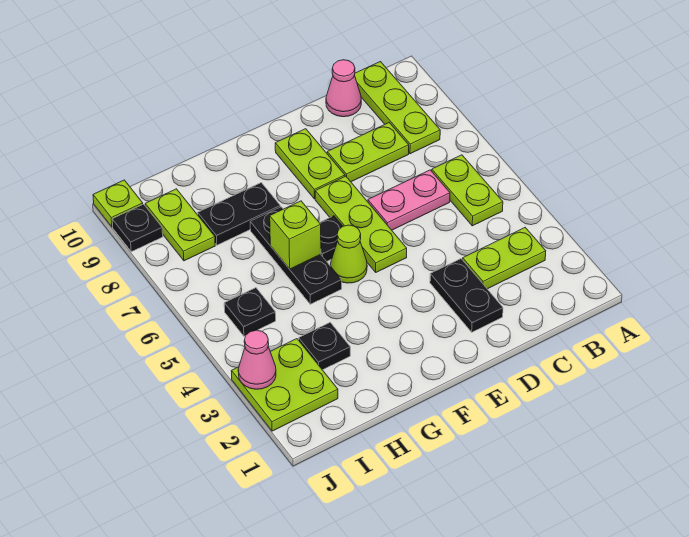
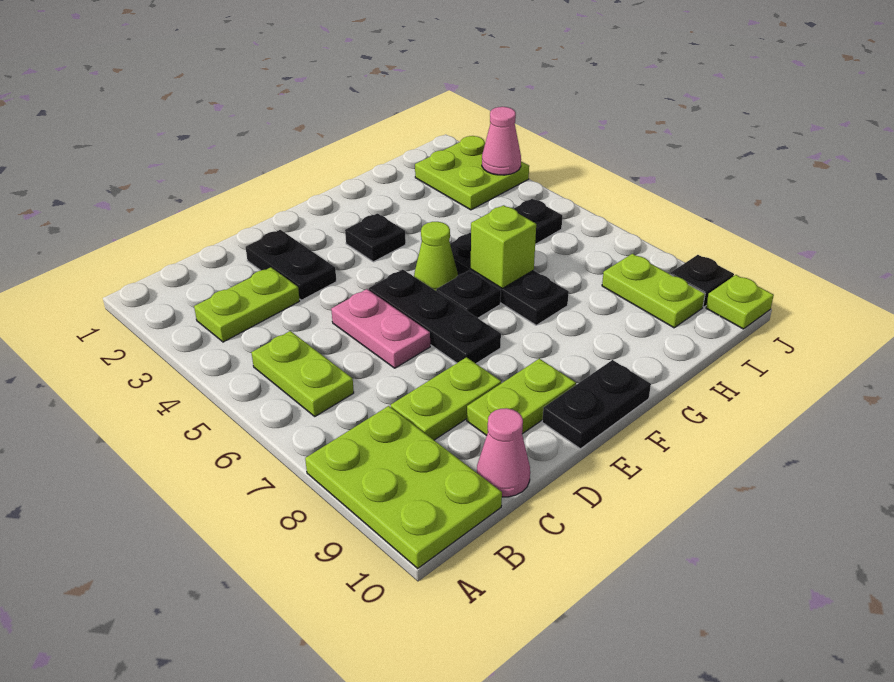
lime plate B8:B10 level 1 -> lime plate A8:B10 level 1
pink plate C6:D6 level 1 -> pink plate D5:D6 level 1
lime plate E5:E7 level 1 -> black plate E5:E7 level 1
lime plate E8:E9 level 1 -> lime plate D9:E9 level 1
black plate G8:H8 level 1 -> black plate E10:F10 level 1
black plate H3 level 1 -> black plate F3 level 1

